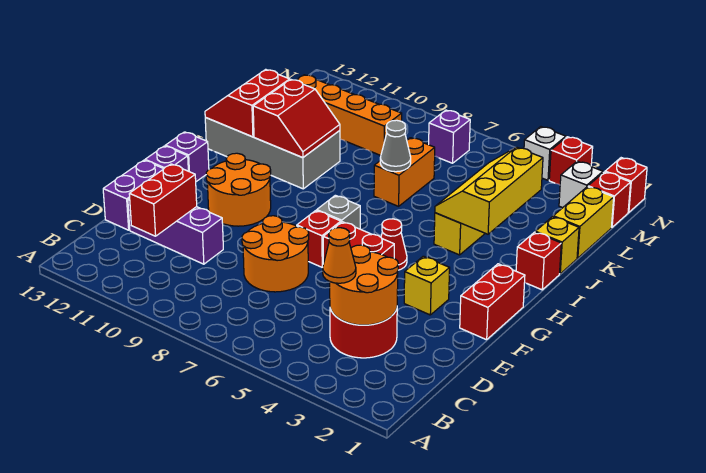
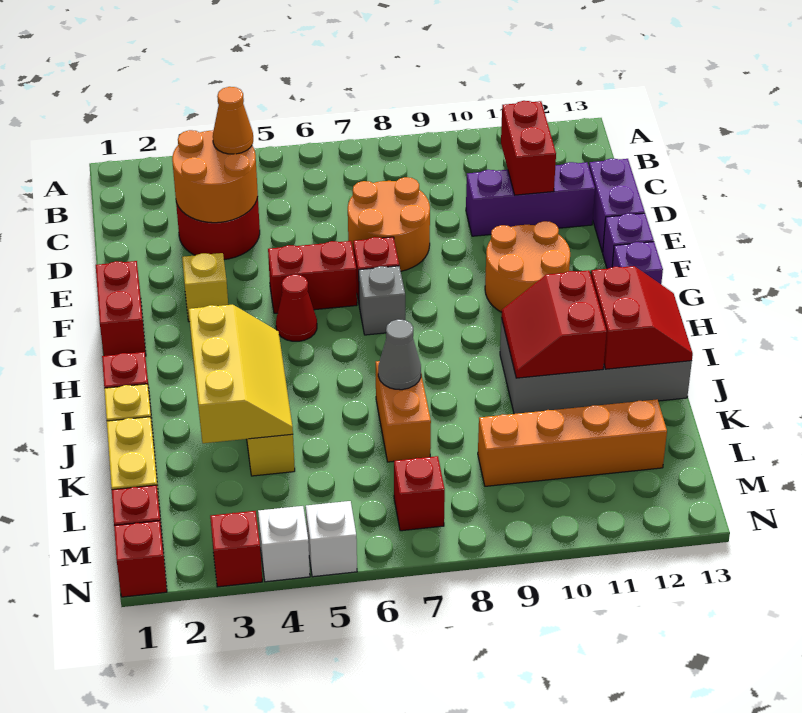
white brick M2 level 1 -> white brick N5 level 1
purple brick M7 level 1 -> red brick M7 level 1

